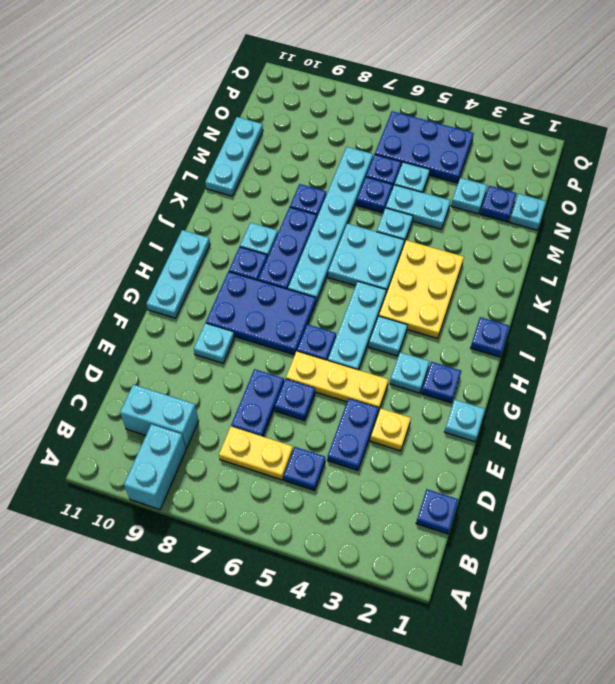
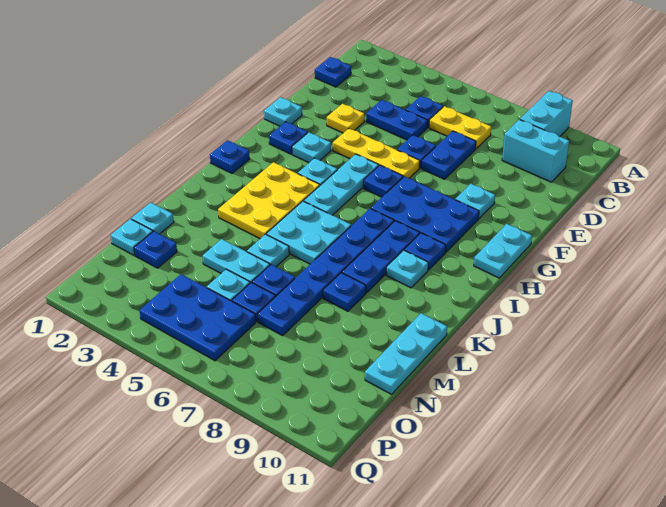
blue plate D4:E4 level 1 -> blue plate D4:D5 level 1
cyan plate G11:I11 level 1 -> cyan plate G11:H11 level 1
cyan plate I7:N7 level 1 -> blue plate I7:N7 level 1
cyan plate N3 level 1 -> cyan plate M1 level 1

